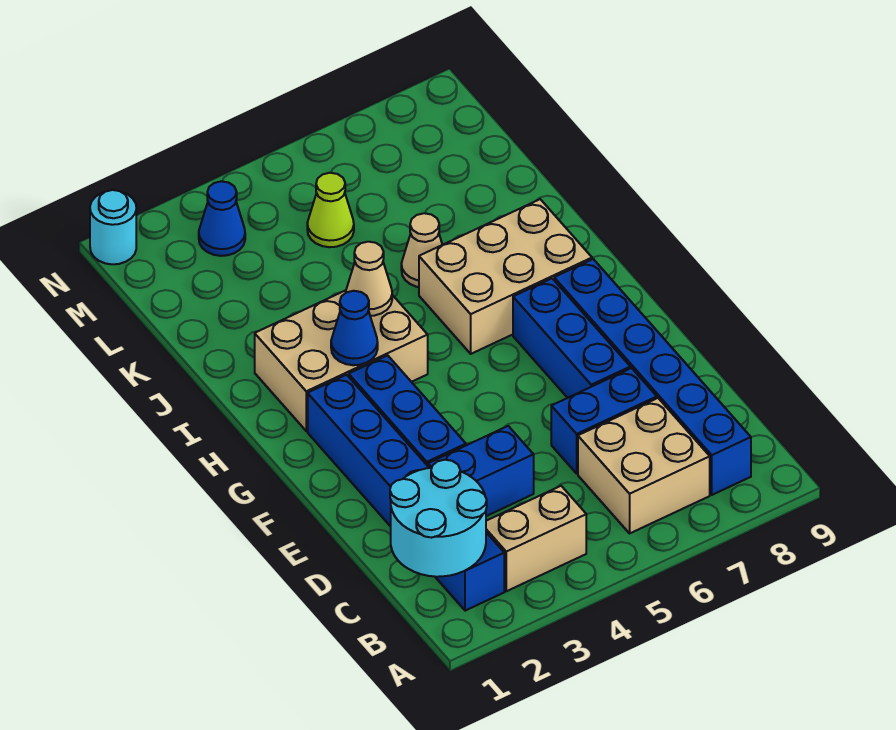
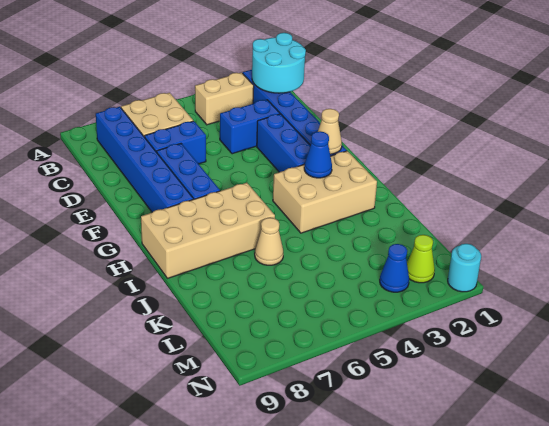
tan brick H6:I8 level 1 -> tan brick H6:I9 level 1
tan cone I4 level 2 -> tan cone G2 level 2
lime cone L5 level 1 -> lime cone M2 level 1

